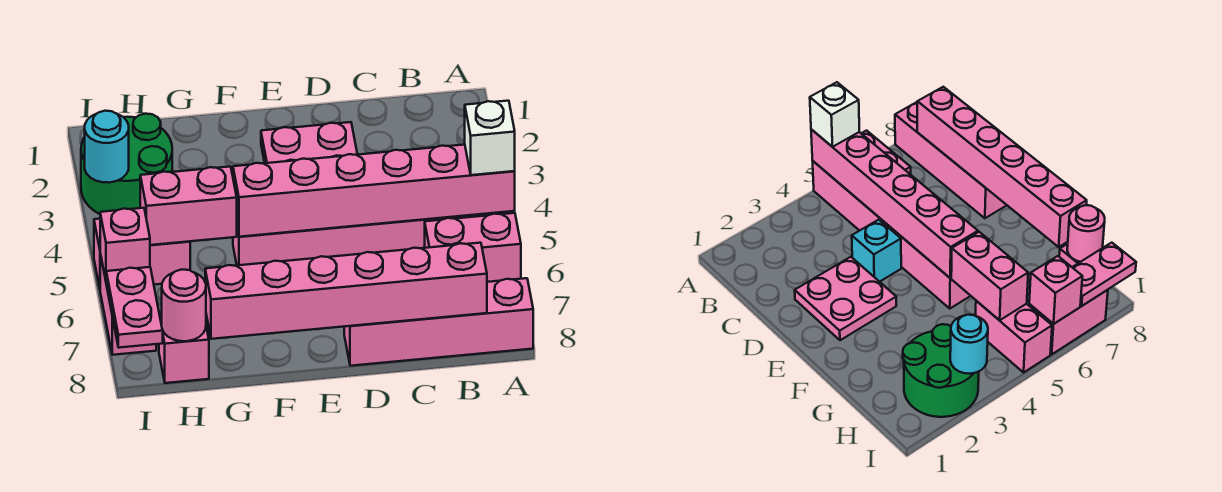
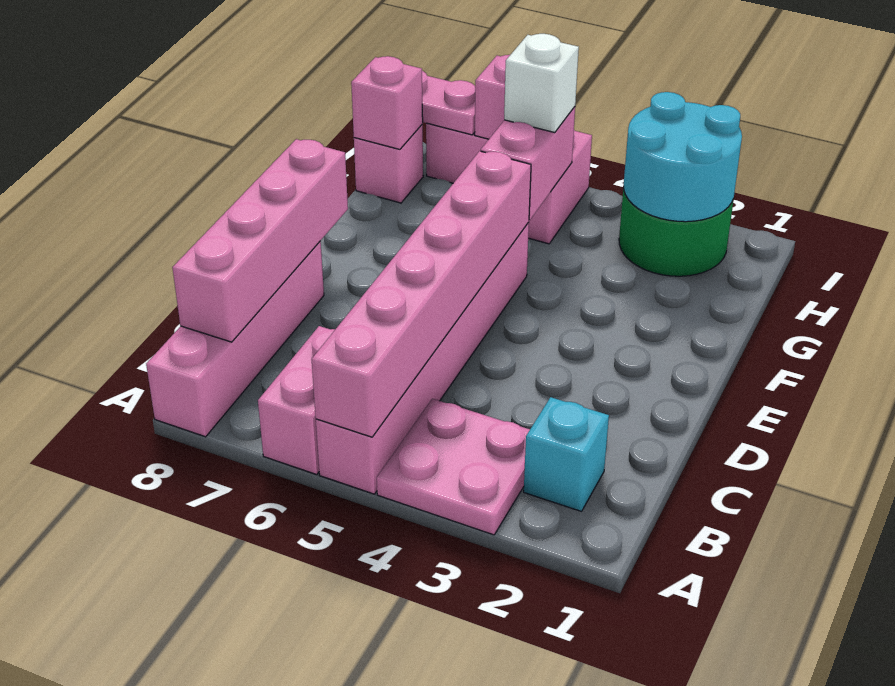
white brick A5 level 3 -> white brick H5 level 3
pink brick B8:G8 level 2 -> pink brick B8:E8 level 2
pink plate D2:E3 level 1 -> pink plate A3:B4 level 1
cyan brick D4 level 1 -> cyan brick B2 level 1
pink round brick H8 level 2 -> pink brick H8 level 2
cyan round brick I3 level 2 -> cyan round brick H2:I3 level 2

